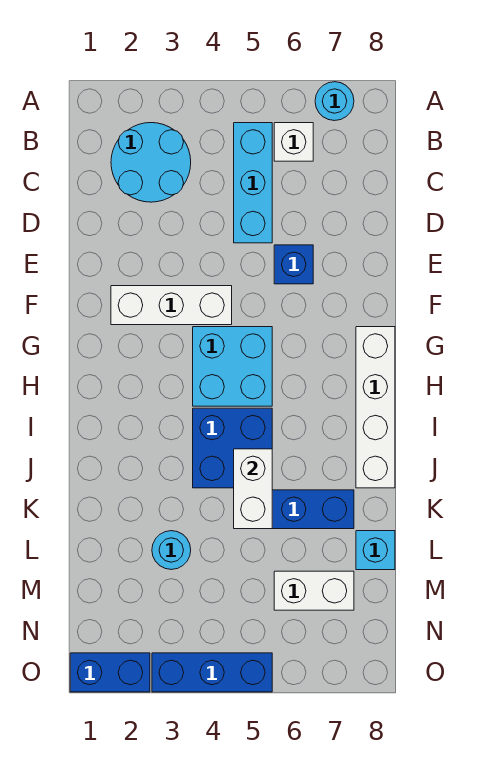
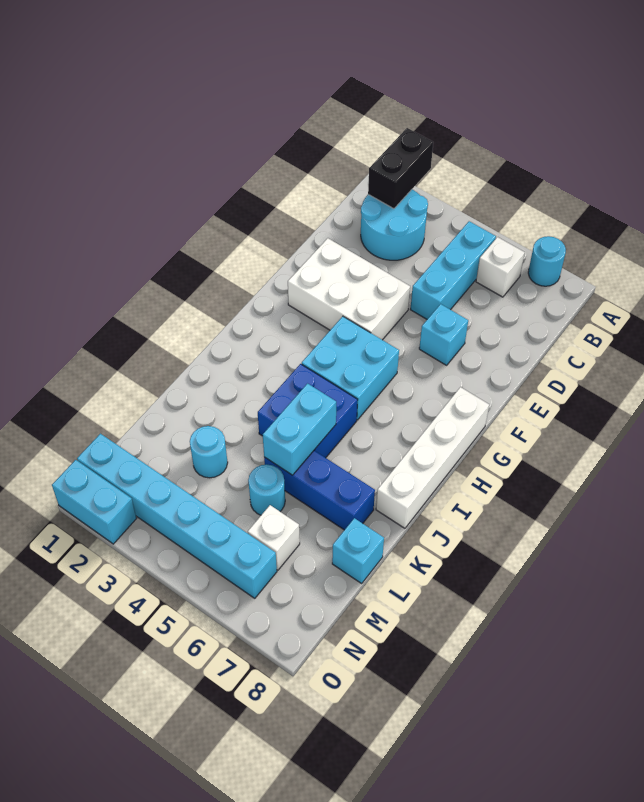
none -> black brick A2:B2 level 2
blue brick E6 level 1 -> cyan brick E6 level 1
white brick F2:F4 level 1 -> white brick E2:F4 level 1
white brick J5:K5 level 2 -> cyan brick J5:K5 level 2
none -> cyan round brick L5 level 1
white brick M6:M7 level 1 -> white brick M6 level 1
none -> cyan brick N1:N6 level 1
blue brick O1:O2 level 1 -> cyan brick O1:O2 level 1
blue brick O3:O5 level 1 -> none

